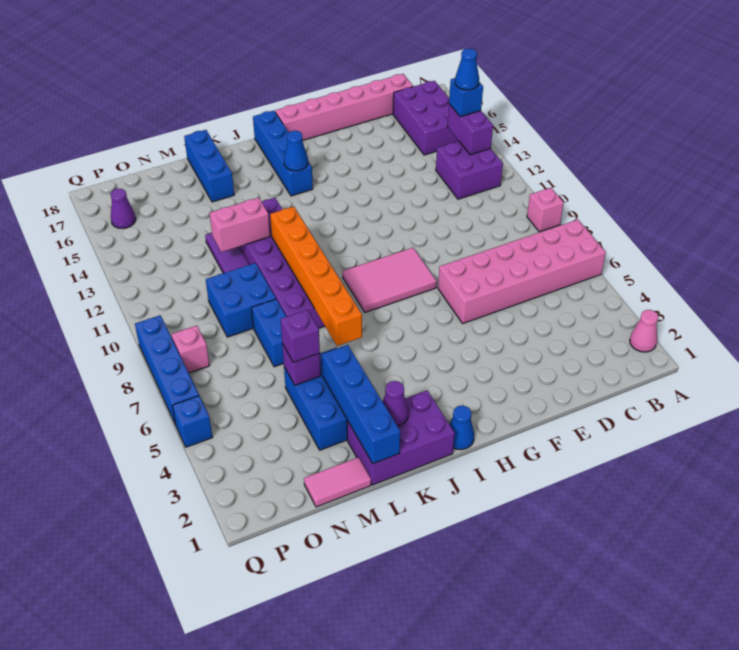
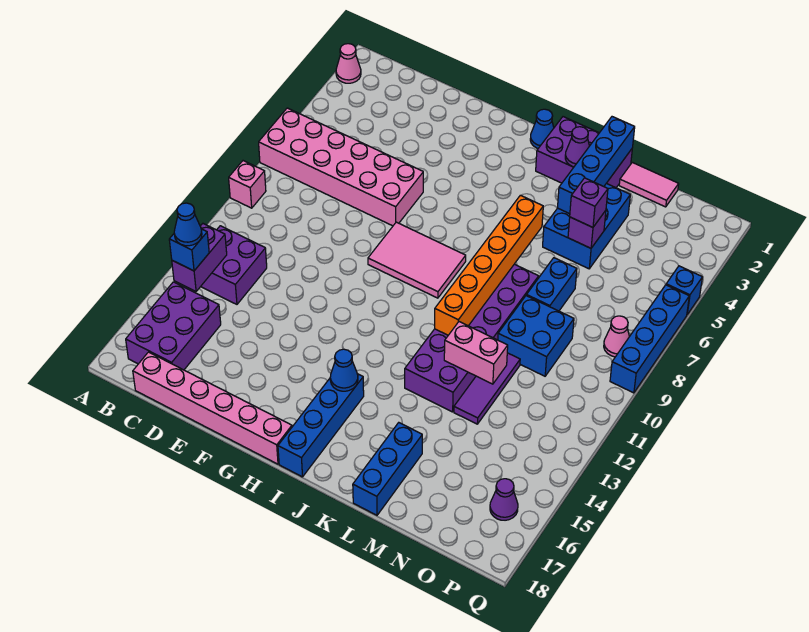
pink brick P8 level 1 -> pink cone P8 level 1

